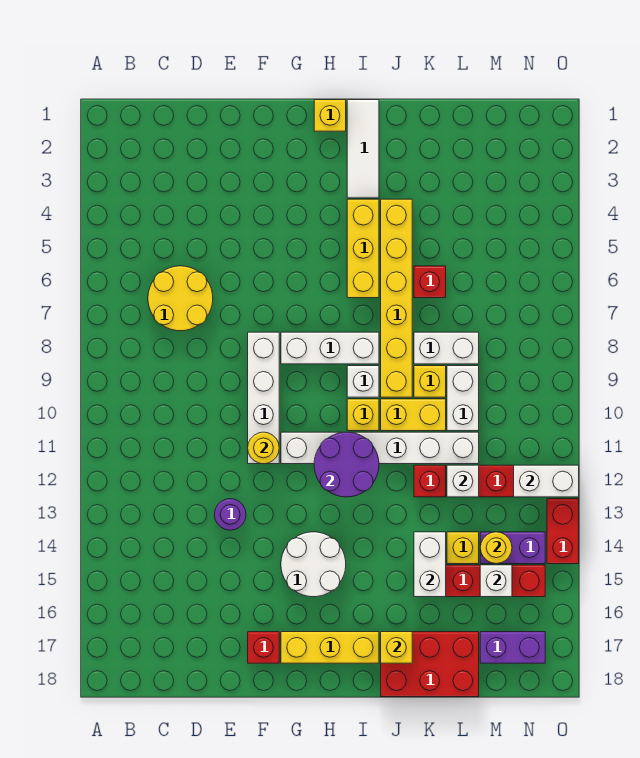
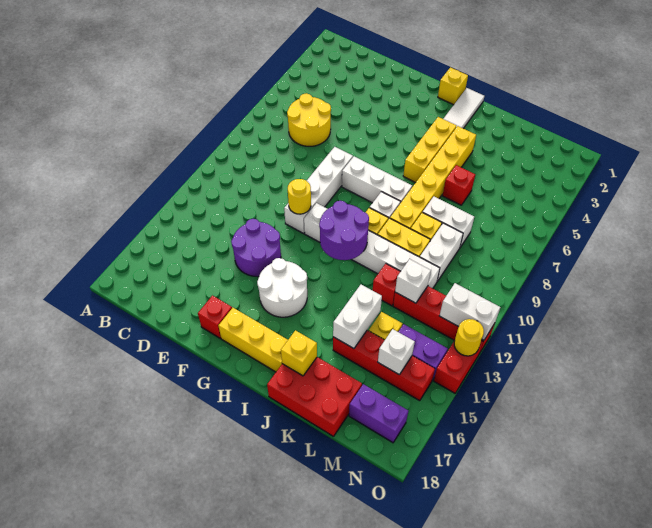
purple round brick E13 level 1 -> purple round brick E13:F14 level 1
yellow round brick M14 level 2 -> yellow round brick O13 level 2

